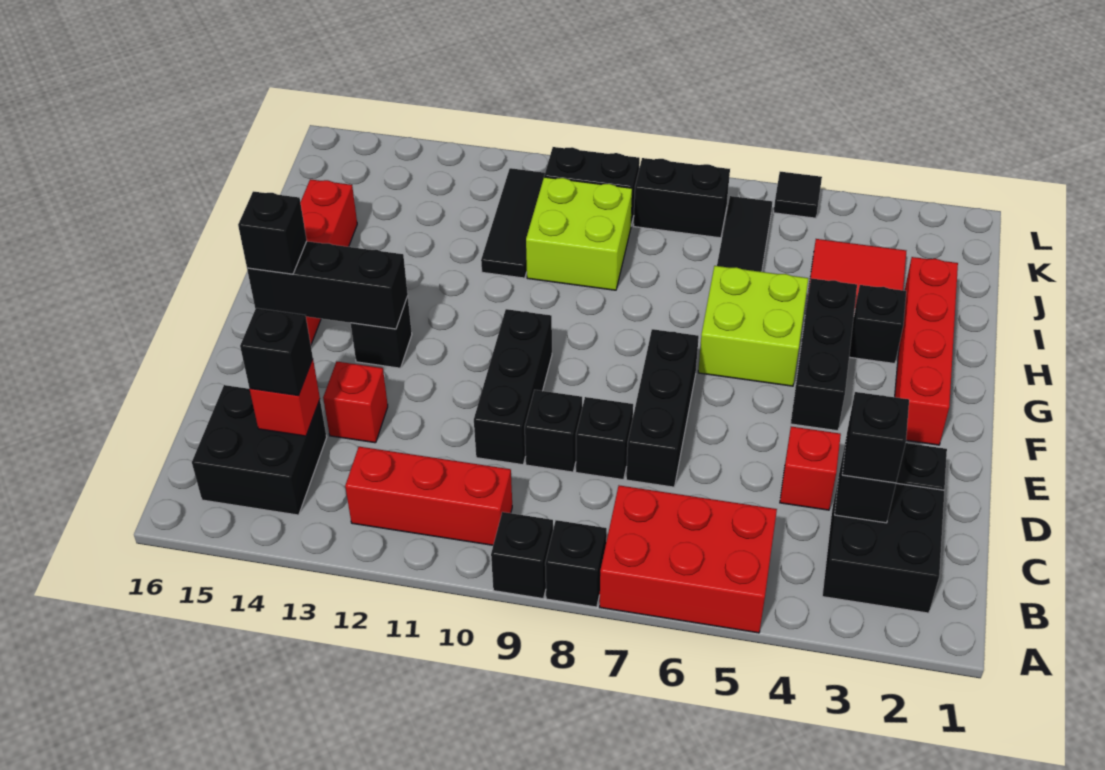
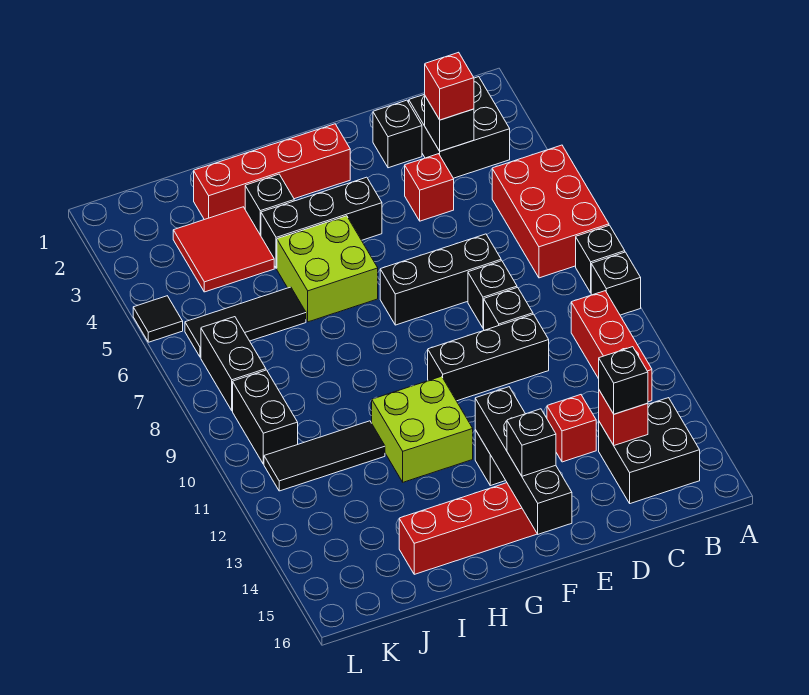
black brick C3 level 3 -> red brick C3 level 3
black brick F13:F15 level 2 -> black brick F13:F16 level 2
lime brick I9:J10 level 1 -> lime brick G11:H12 level 1

